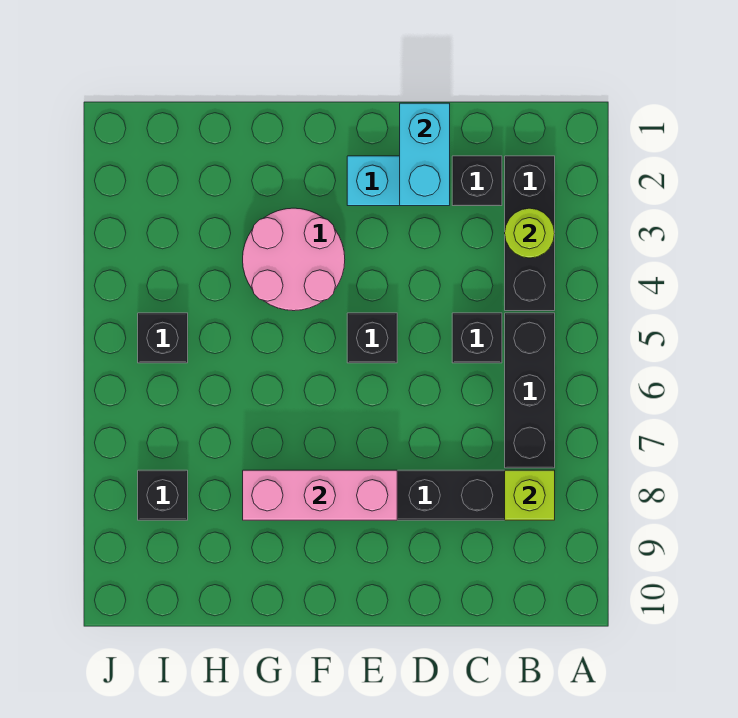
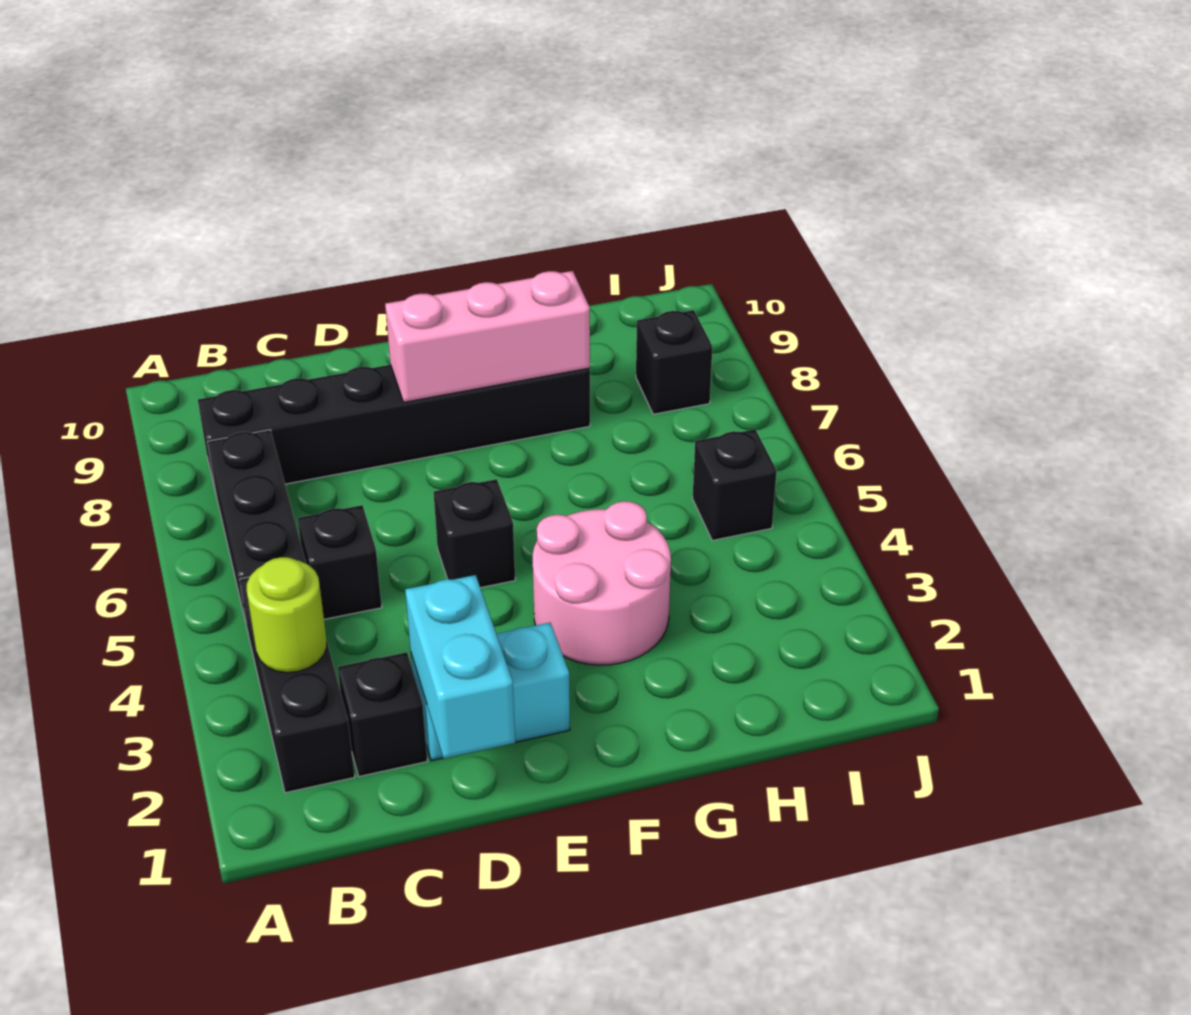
lime brick B8 level 2 -> none

